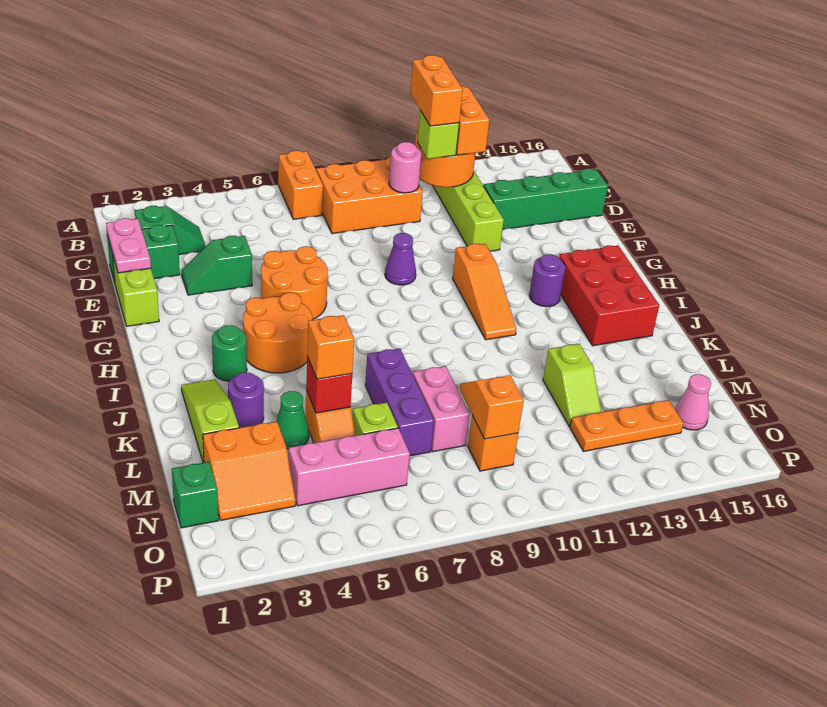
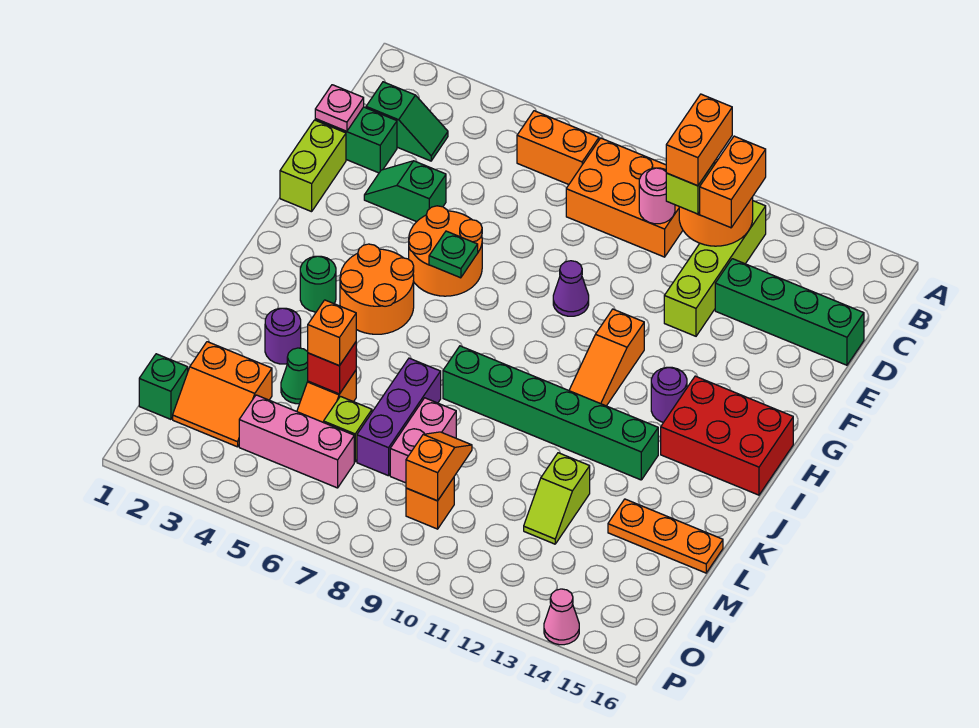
orange brick A7:B7 level 1 -> orange brick B6:B7 level 1
pink plate D1:E1 level 2 -> pink plate D1 level 2
none -> green plate G6 level 2
red brick H14:J15 level 1 -> red brick H14:I16 level 1
lime slope J2:L2 level 1 top L -> none
none -> green brick J8:J13 level 1
orange plate N12:N14 level 1 -> orange plate L14:L16 level 1
pink cone N15 level 1 -> pink cone P14 level 1

